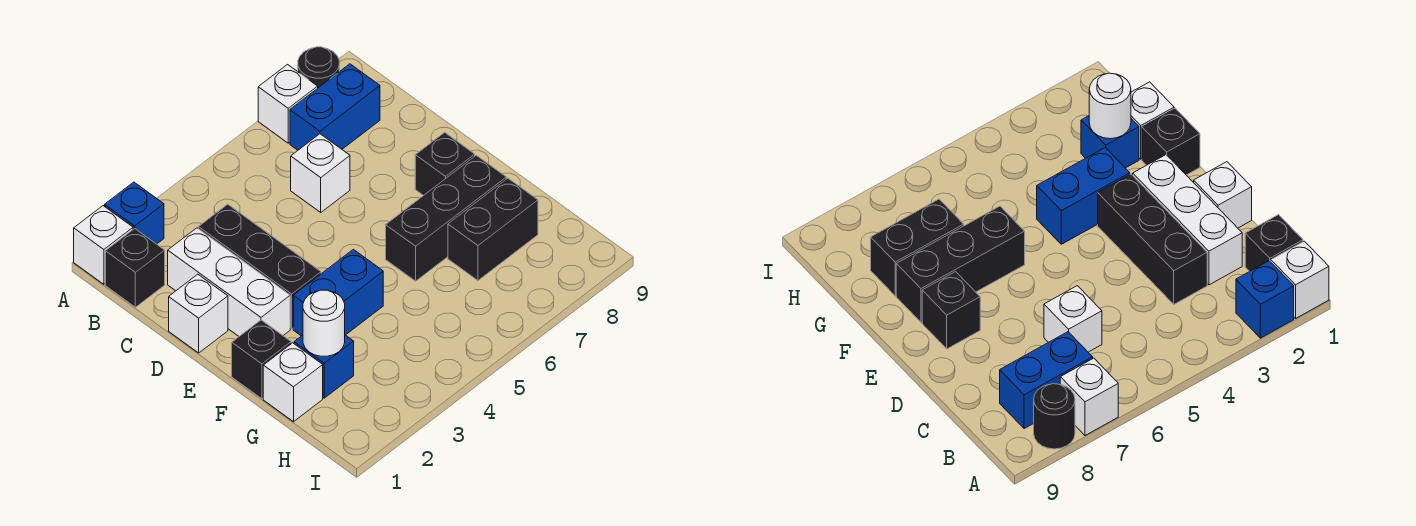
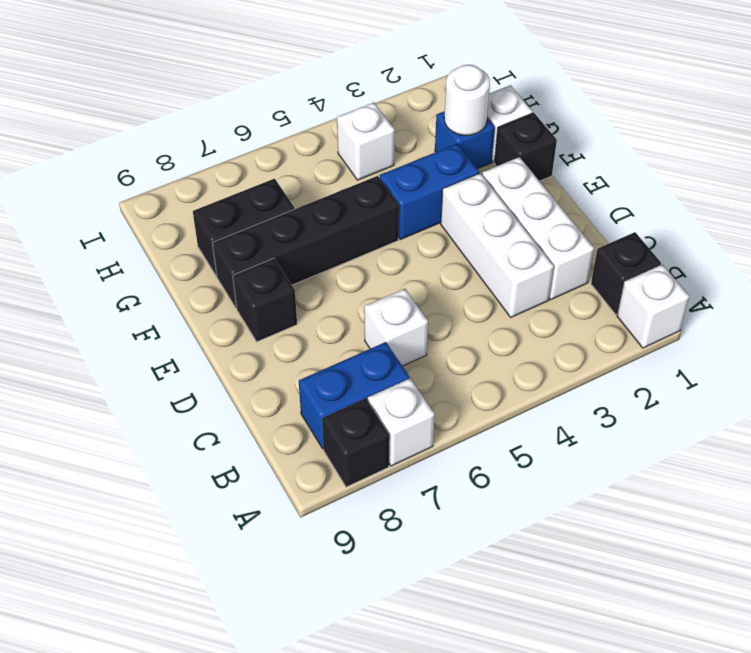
blue brick A2 level 1 -> none
black round brick A8 level 1 -> black brick A8 level 1
black brick C3:E3 level 1 -> white brick C3:E3 level 1
white brick D1 level 1 -> white brick H4 level 1
black brick F6:F8 level 1 -> black brick F5:F8 level 1

